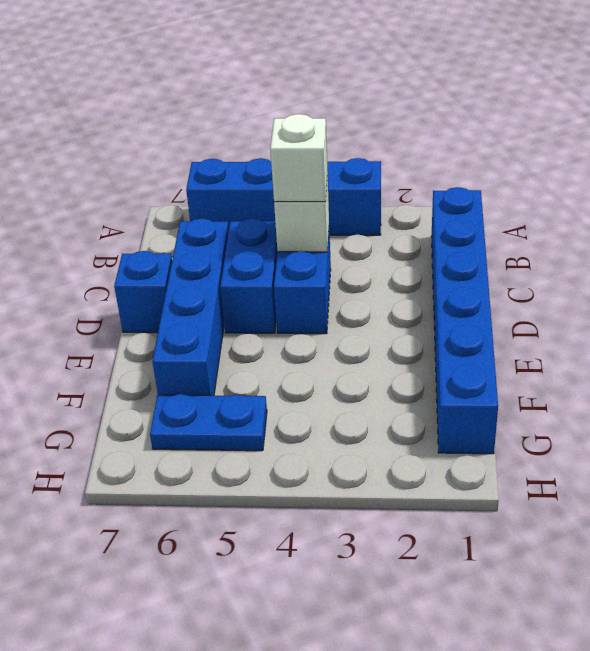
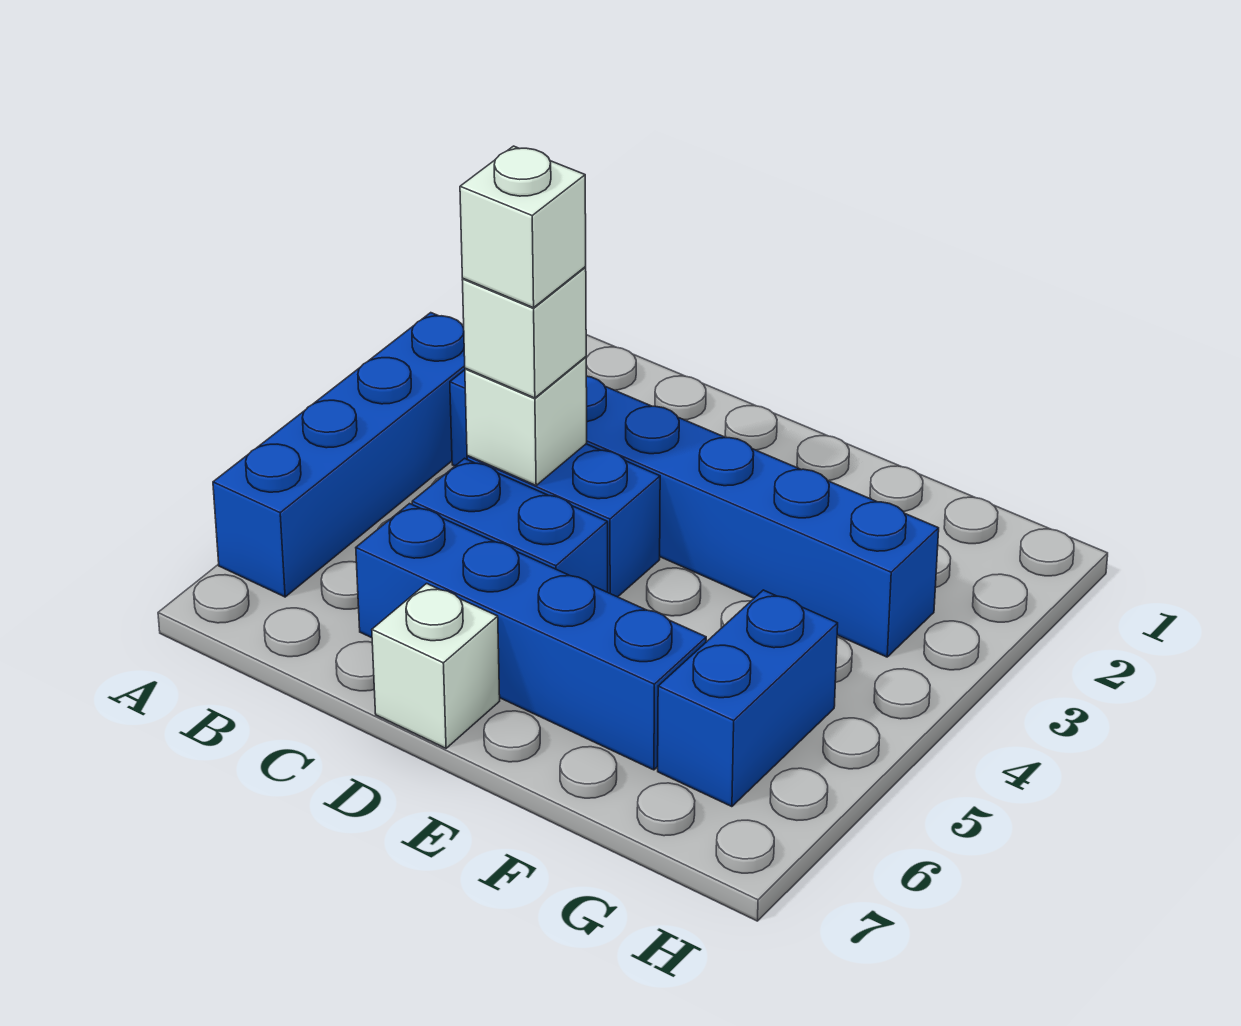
blue brick B1:G1 level 1 -> blue brick B3:G3 level 1
none -> white brick C4 level 4
blue brick D7 level 1 -> white brick D7 level 1
blue plate G5:G6 level 1 -> blue brick G5:G6 level 1

